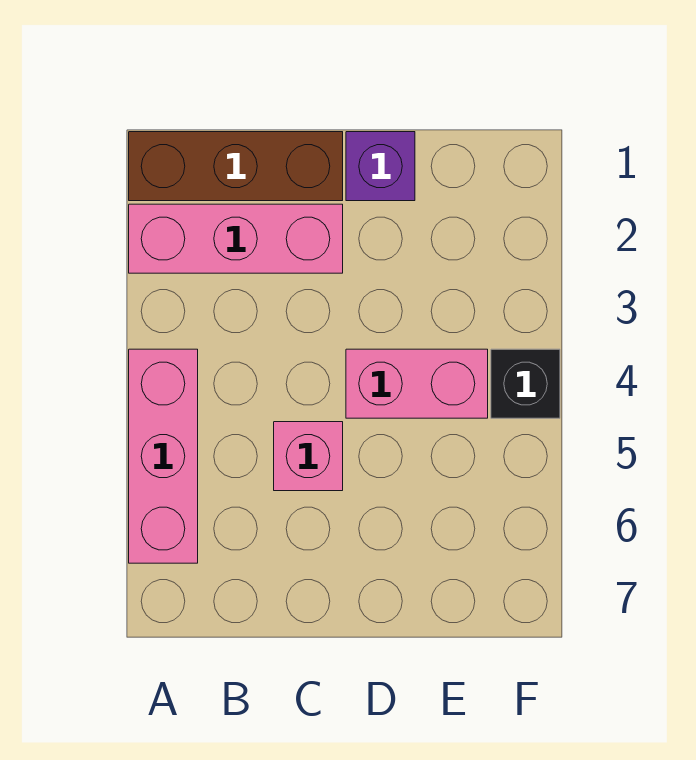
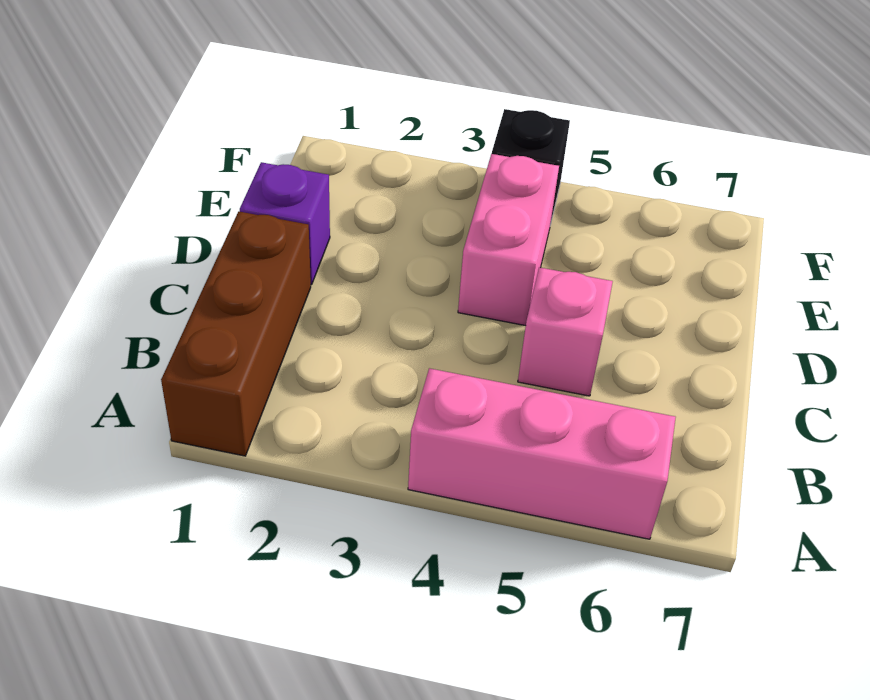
pink brick A2:C2 level 1 -> none

